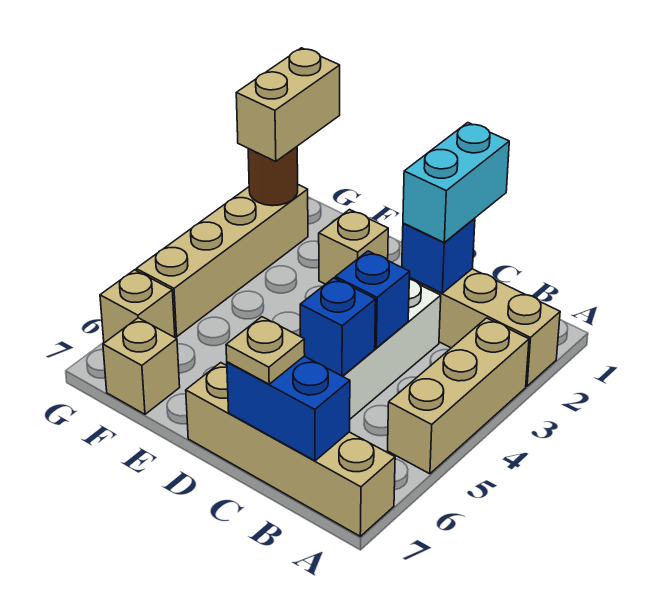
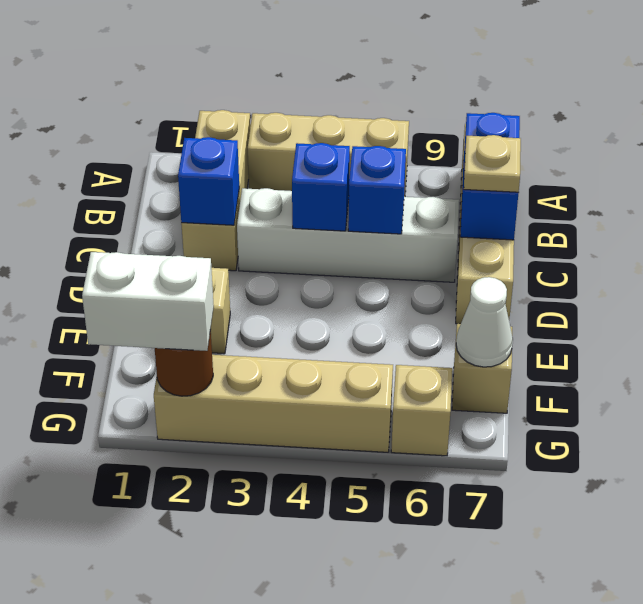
cyan brick C1:C2 level 3 -> none
none -> white cone F7 level 2
tan brick G1:G2 level 3 -> white brick G1:G2 level 3

